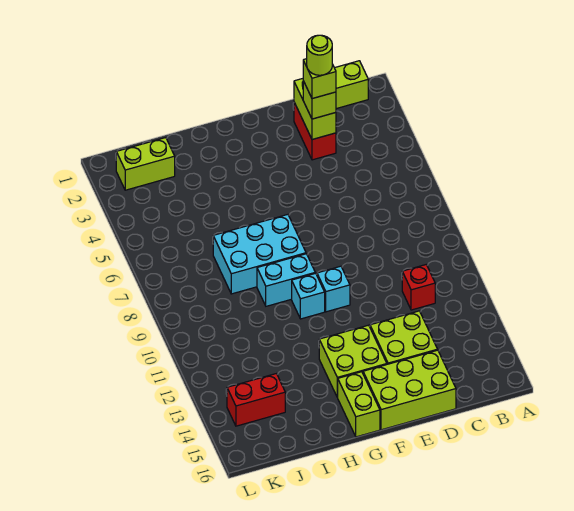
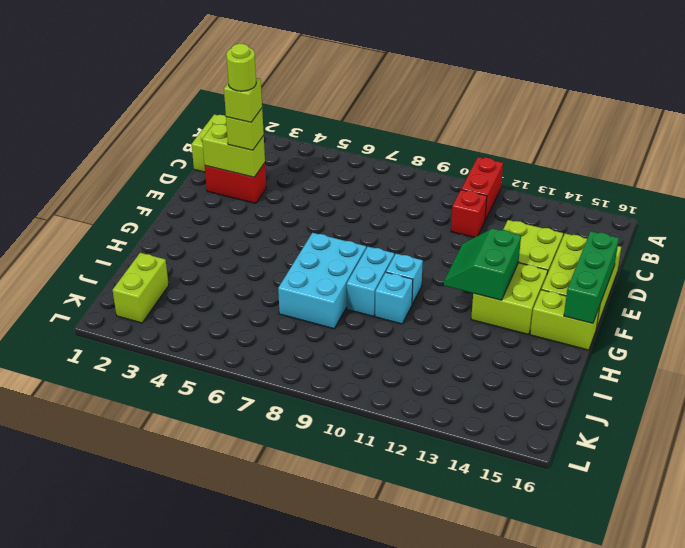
none -> green brick E16:G16 level 2
cyan brick F10 level 1 -> cyan brick H10 level 1
none -> green slope F12:G13 level 2 top 13
red brick J14:K14 level 1 -> red brick A11:B11 level 1

